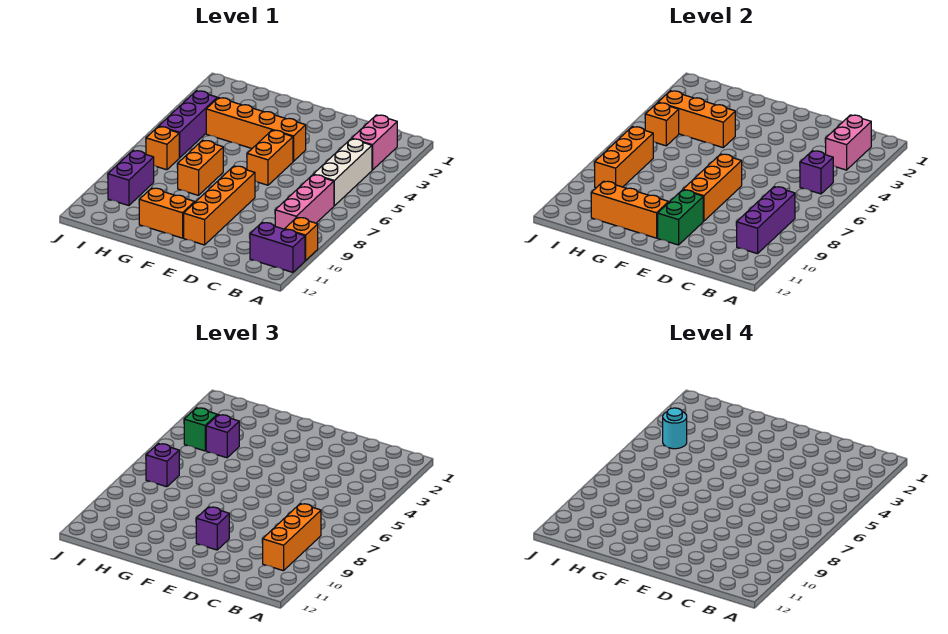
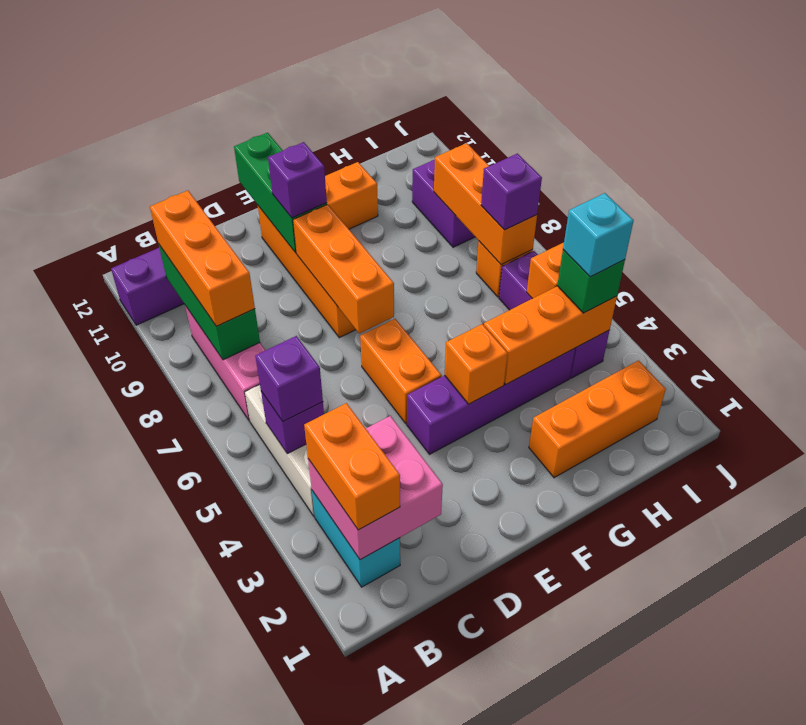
orange brick A10 level 1 -> orange brick F4 level 2
pink brick B2:B3 level 1 -> cyan brick B2:B3 level 1
pink brick B2:B3 level 2 -> pink brick B2:C3 level 2
purple brick B8:B10 level 2 -> green brick B8:B10 level 2
orange brick E4:H4 level 1 -> purple brick E4:H4 level 1
green brick E10:E11 level 2 -> green brick E10:E12 level 2
orange brick F11:H11 level 2 -> orange brick G2:I2 level 1
orange brick G7:G8 level 1 -> orange brick B2:B3 level 3
purple brick H4 level 3 -> purple brick B5 level 3
cyan round brick I4 level 4 -> cyan brick I4 level 4

